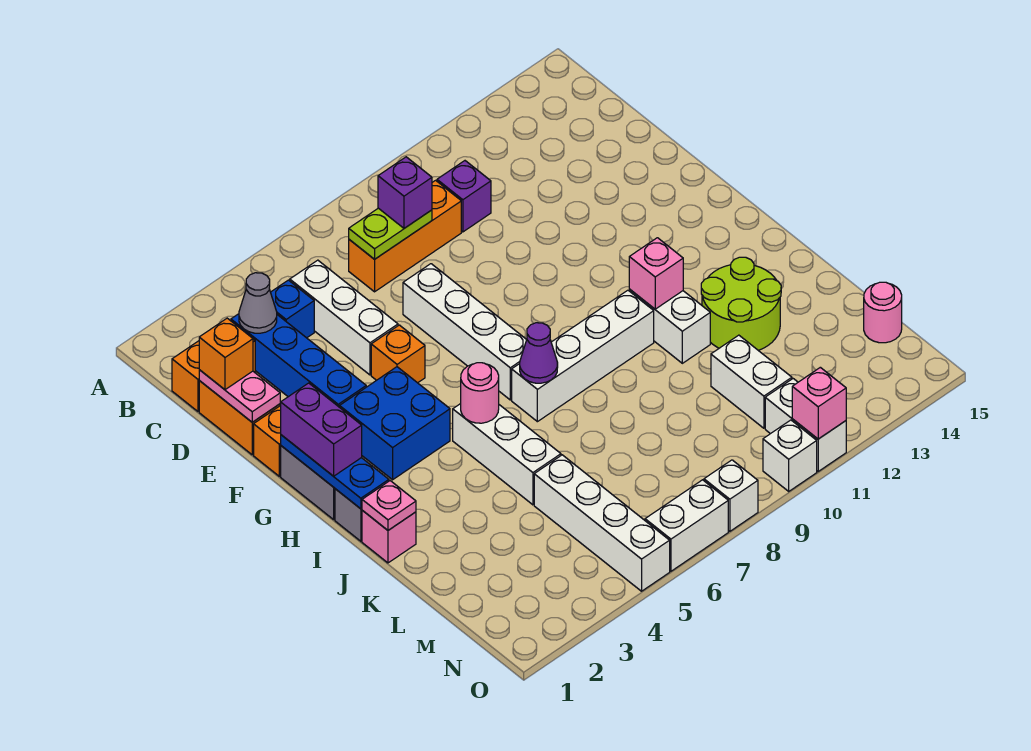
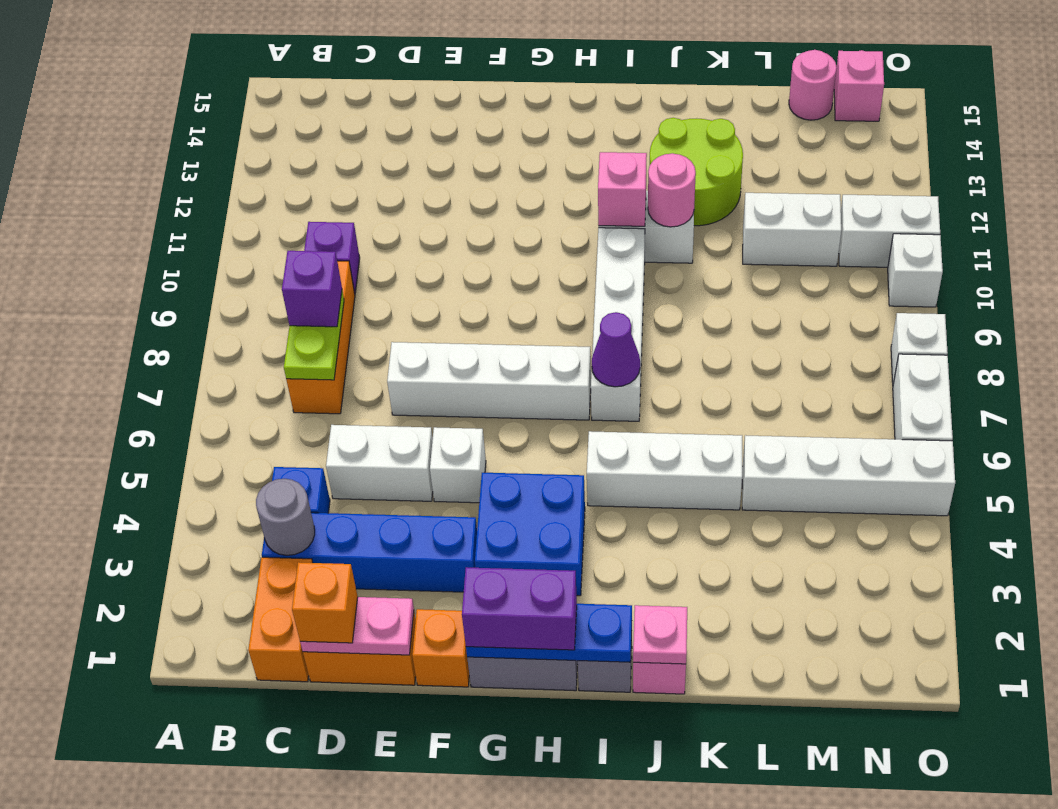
grey cone C3 level 2 -> grey round brick C3 level 2
white brick C5:E5 level 1 -> white brick D5:E5 level 1
orange brick F5 level 1 -> white brick F5 level 1
pink round brick I5 level 2 -> pink round brick J11 level 2
pink brick O11 level 2 -> pink brick N15 level 1

